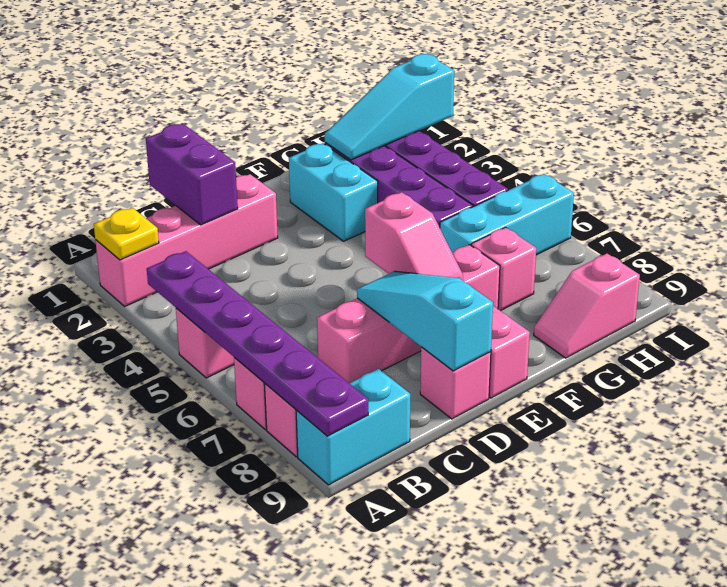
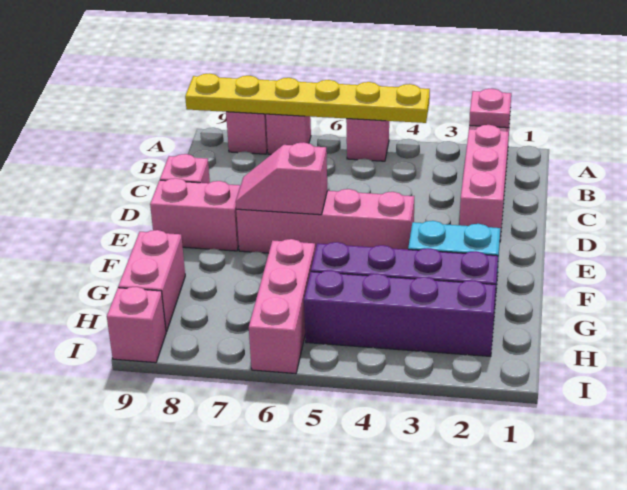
yellow plate A2 level 2 -> pink plate A2 level 2
purple plate A4:A9 level 2 -> yellow plate A4:A9 level 2
cyan brick A9:B9 level 1 -> none
purple brick C1:C2 level 2 -> none
pink brick C7:F7 level 1 -> pink brick E4:E7 level 1
cyan slope D7:D9 level 2 top 9 -> none
cyan slope G2:I2 level 2 top I -> none
cyan brick G6:I6 level 1 -> pink brick G6:I6 level 1
pink brick G7 level 1 -> pink brick I9 level 1
pink slope G9:H9 level 1 top H -> pink brick G9:H9 level 1

